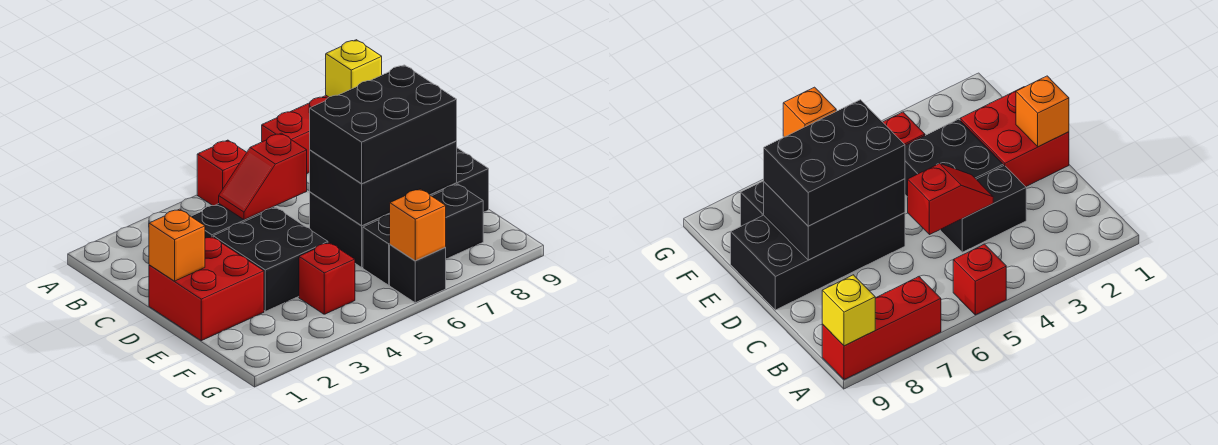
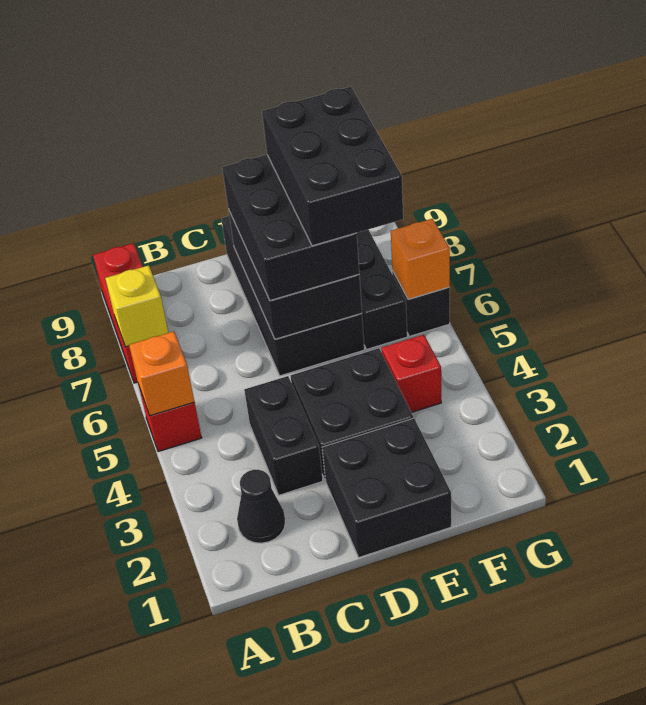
yellow brick A9 level 2 -> yellow brick A7 level 2
none -> black cone B2 level 1
red slope C4:C5 level 2 top 5 -> none
red brick D1:E2 level 1 -> black brick D1:E2 level 1
orange brick D1 level 2 -> orange brick A5 level 2
none -> black brick E6:F8 level 4

